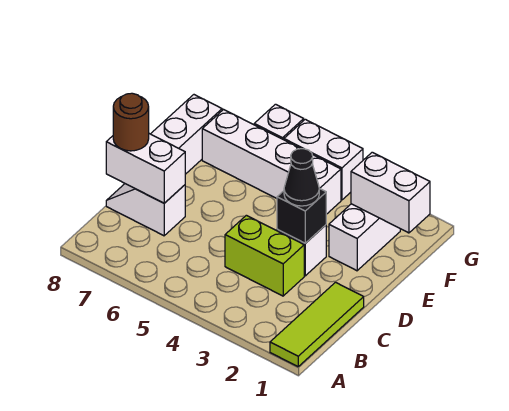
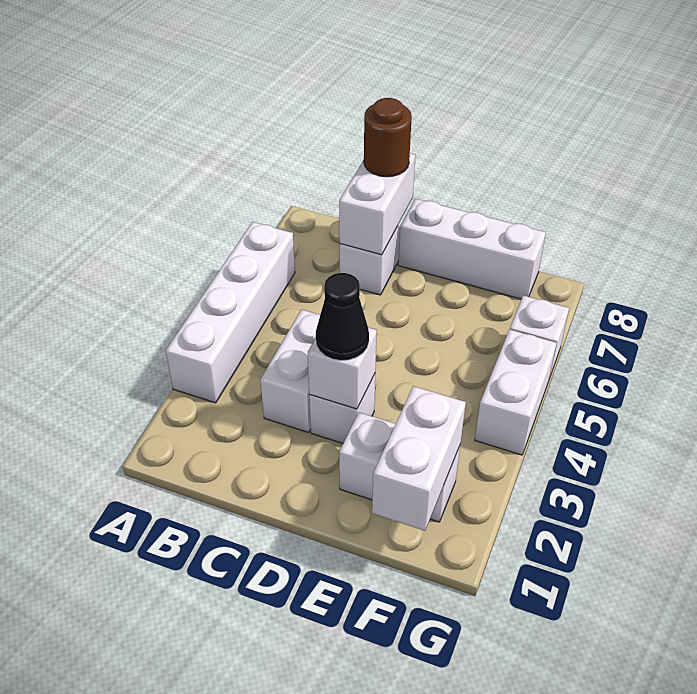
lime tile A1:C1 level 1 -> none
lime brick C3:C4 level 1 -> white brick C3:C4 level 1
black brick D3 level 2 -> white brick D3 level 2
white brick F4:F7 level 1 -> white brick A3:A6 level 1

